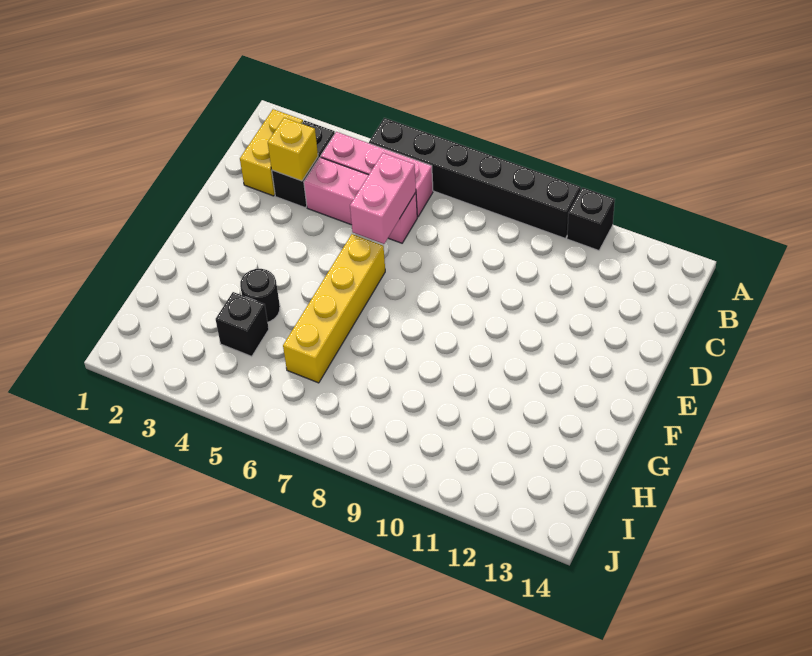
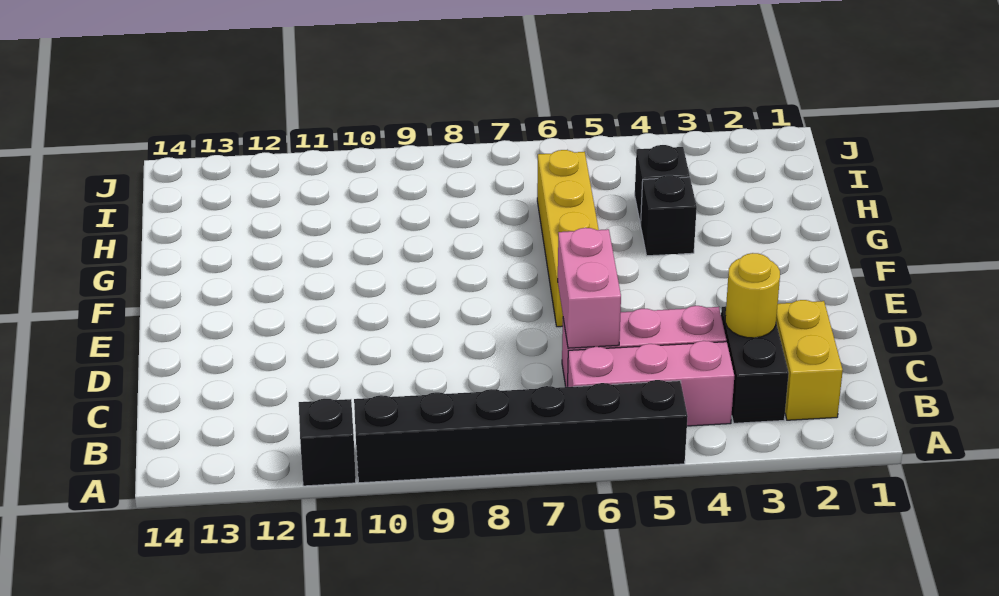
yellow brick C3 level 2 -> yellow round brick C3 level 2
black round brick G4 level 1 -> black brick G4 level 1

